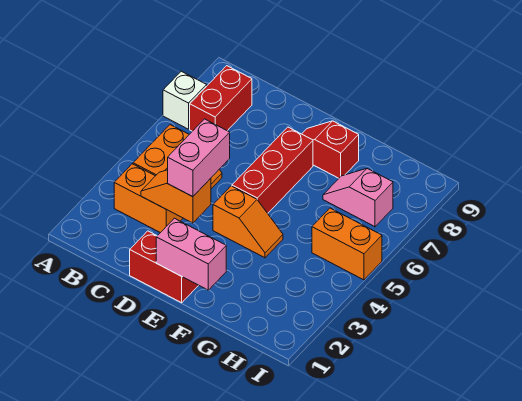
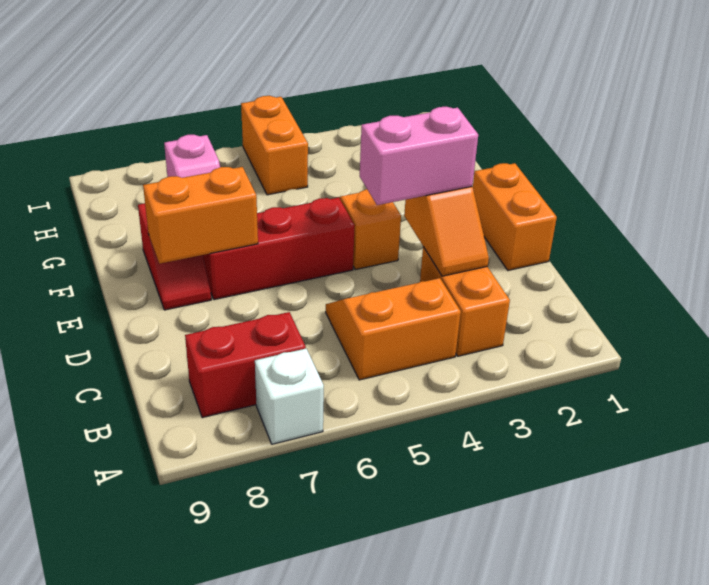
red brick D1:E1 level 1 -> orange brick D1:E1 level 1
pink brick E1:F1 level 2 -> none
none -> orange brick E7:E8 level 2

